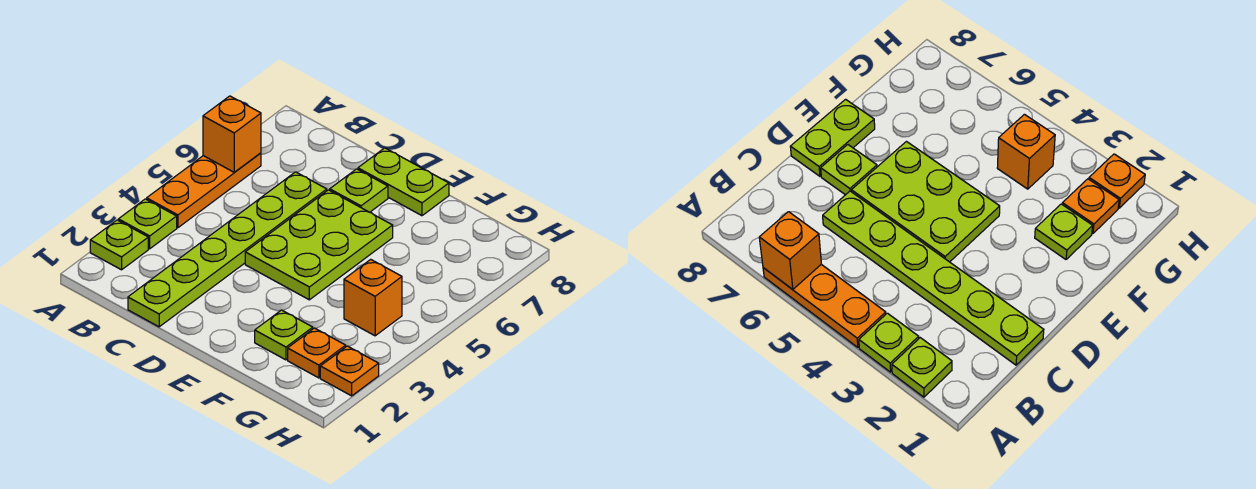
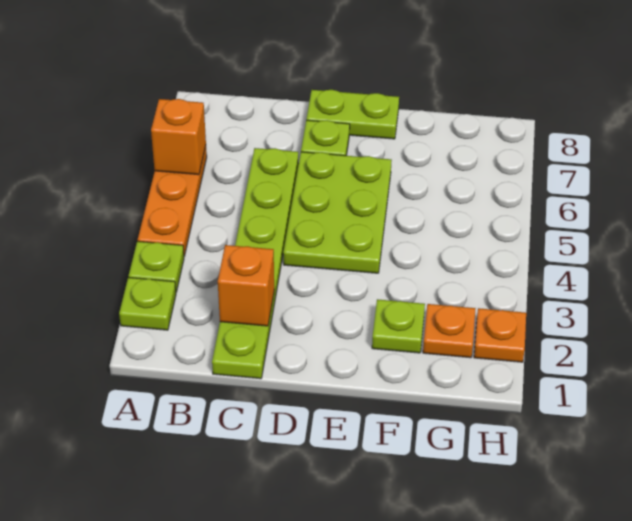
orange brick G4 level 1 -> orange brick C2 level 2

